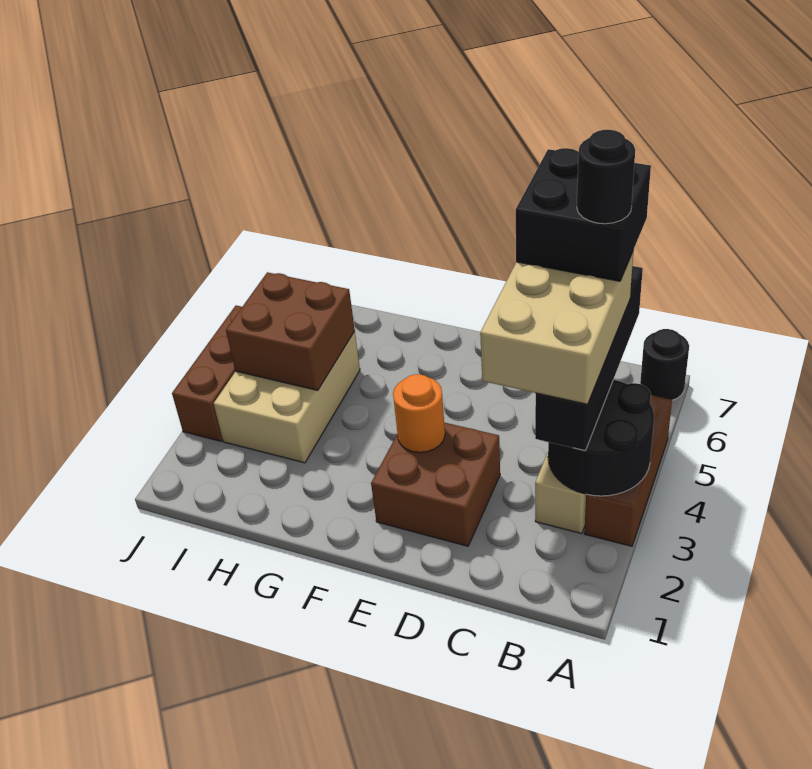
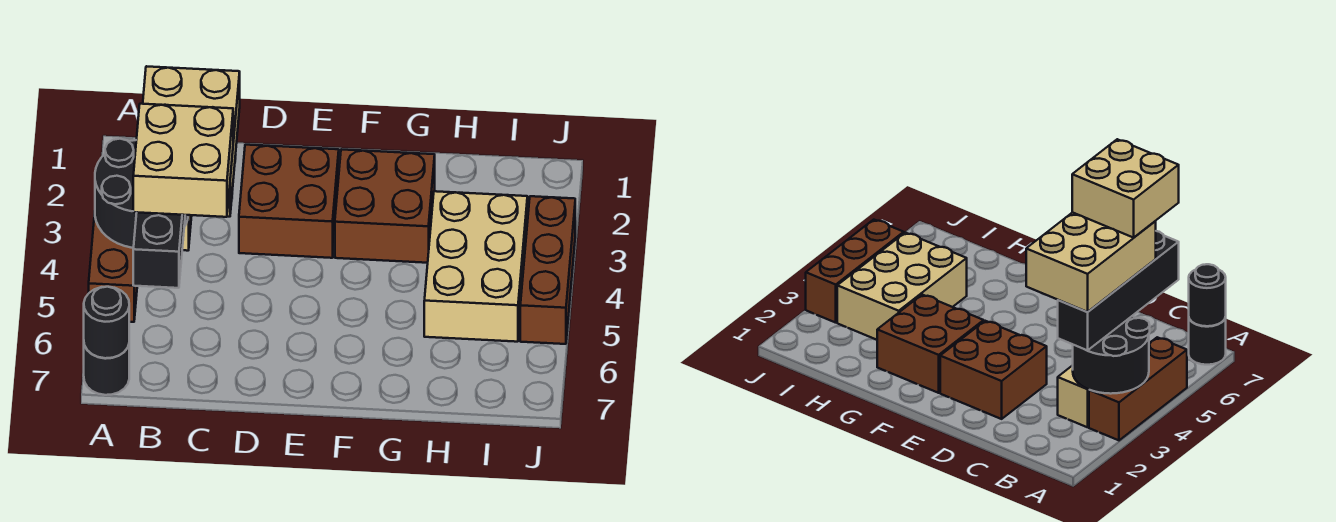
black brick B5:C6 level 5 -> tan brick B5:C6 level 5
black round brick B5 level 6 -> black round brick A7 level 2
orange round brick E3 level 2 -> none
brown brick H4:I5 level 2 -> brown brick F2:G3 level 1

